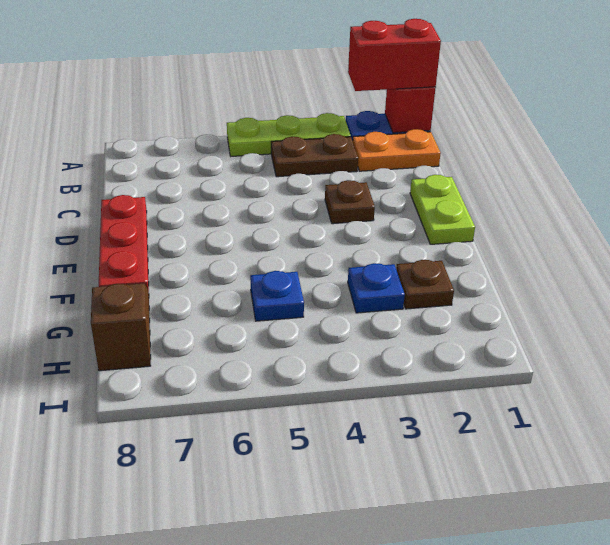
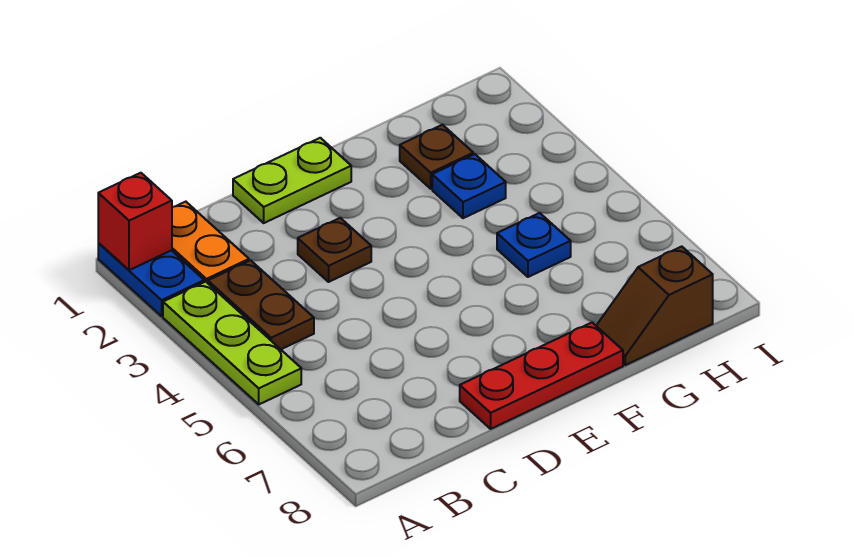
red brick A1:A2 level 3 -> none

